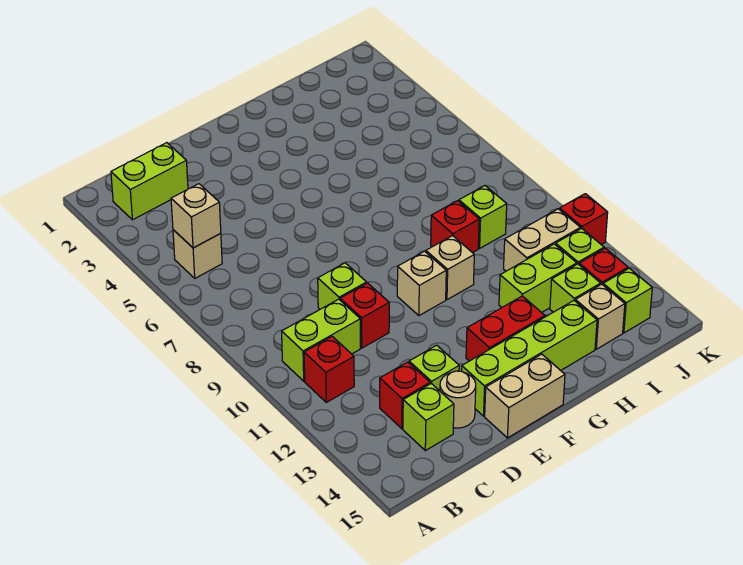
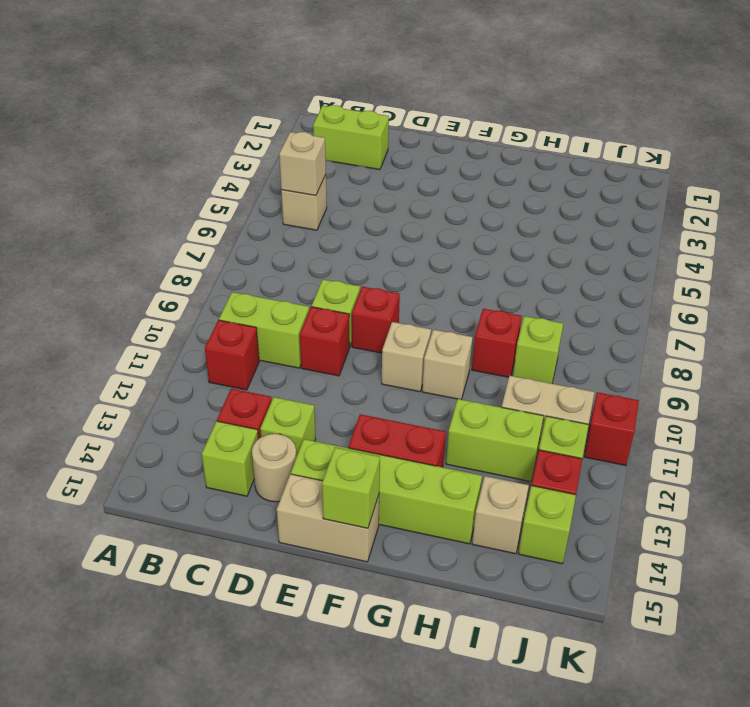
none -> red brick E9 level 1
lime brick I13 level 1 -> lime brick F15 level 2

